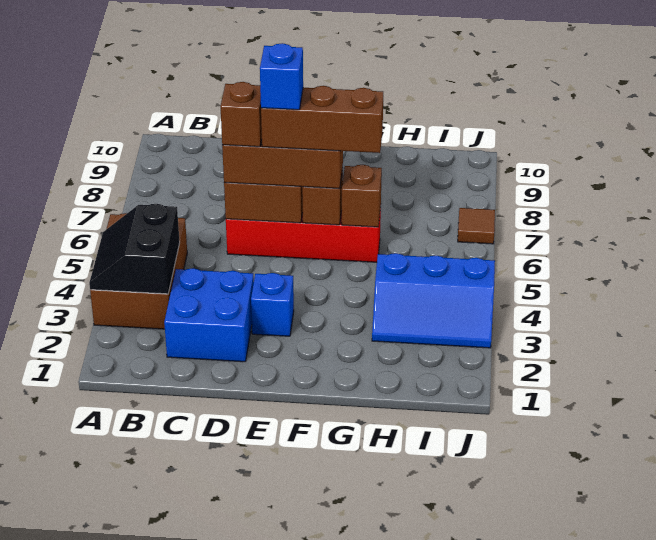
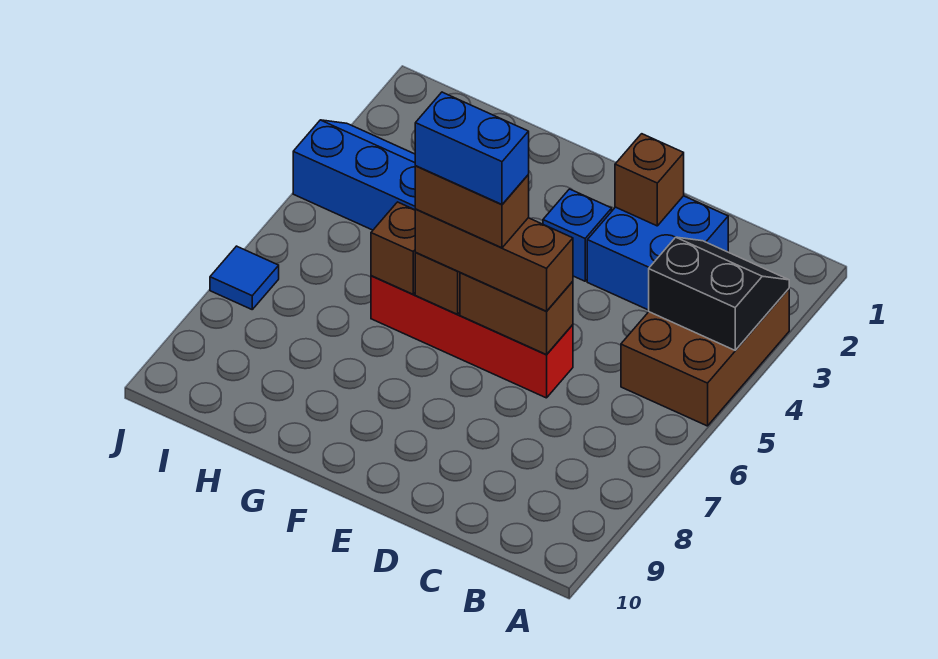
black slope A3:B4 level 2 top B -> black slope A3:B4 level 2 top 4
brown brick D6 level 4 -> brown brick D2 level 2
brown brick E6:G6 level 4 -> brown brick E6:F6 level 4
blue brick E6 level 5 -> blue brick E6:F6 level 5
brown tile J7 level 1 -> blue tile J7 level 1

